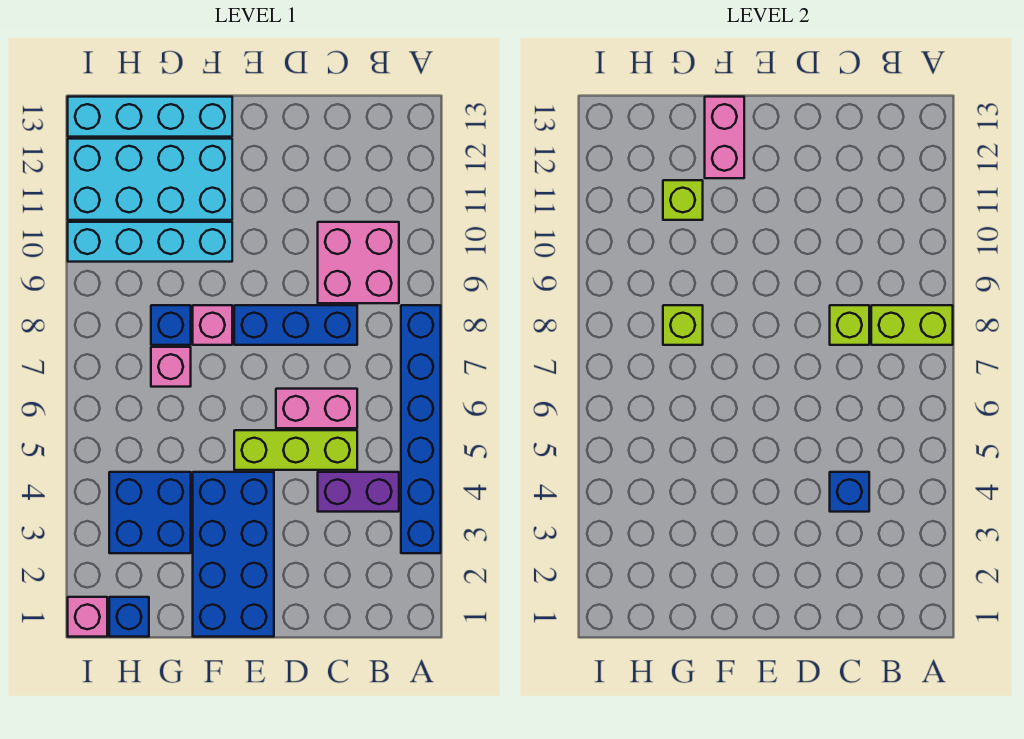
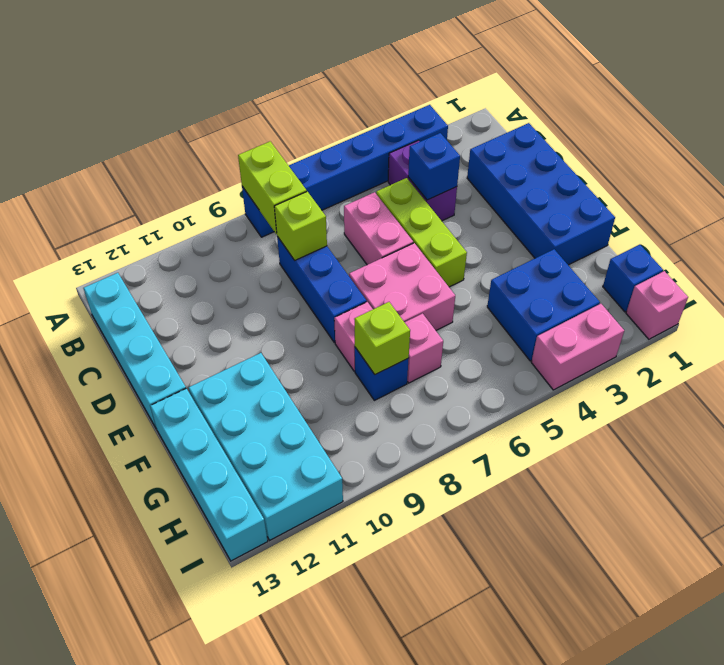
pink brick B9:C10 level 1 -> pink brick E6:F7 level 1
blue brick E1:F4 level 1 -> blue brick C1:F2 level 1
cyan brick F10:I10 level 1 -> cyan brick B13:E13 level 1
pink brick F12:F13 level 2 -> pink brick I3:I4 level 1
lime brick G11 level 2 -> none

